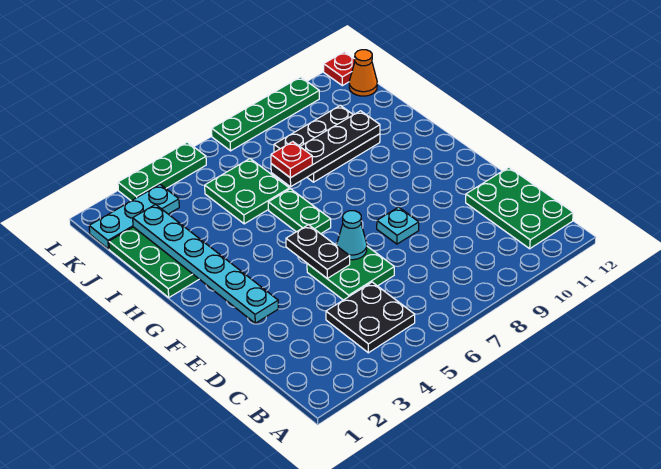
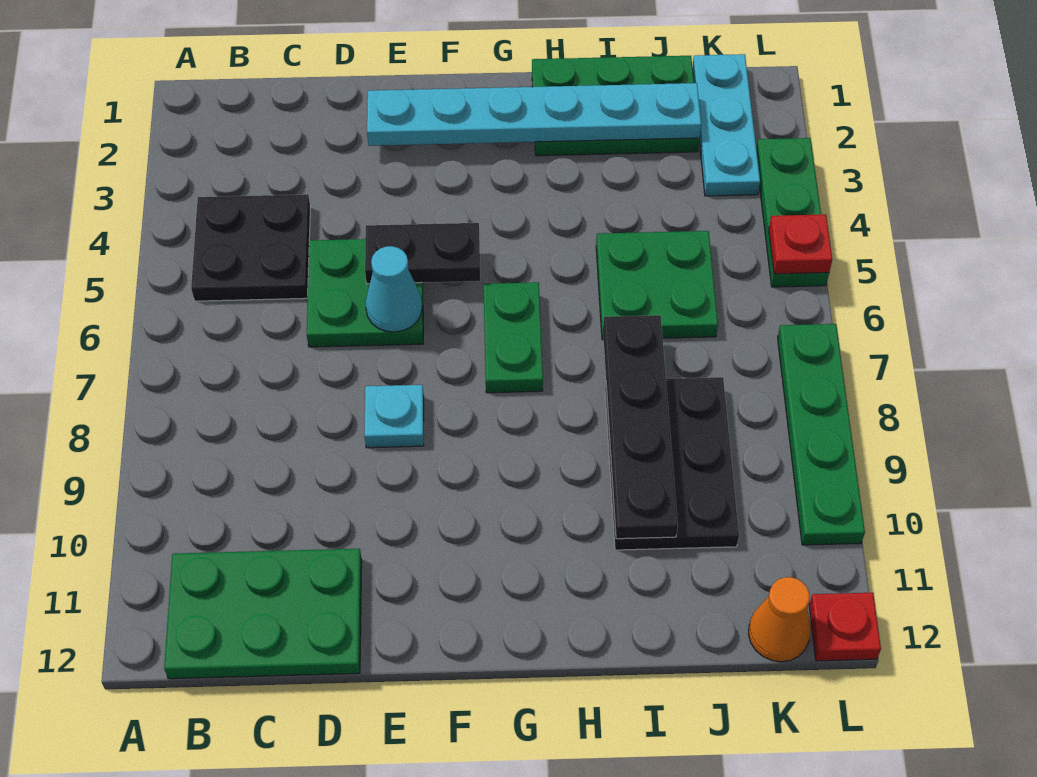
green plate G6:H6 level 1 -> green plate G6:G7 level 1
red plate I7 level 3 -> red plate L5 level 2

